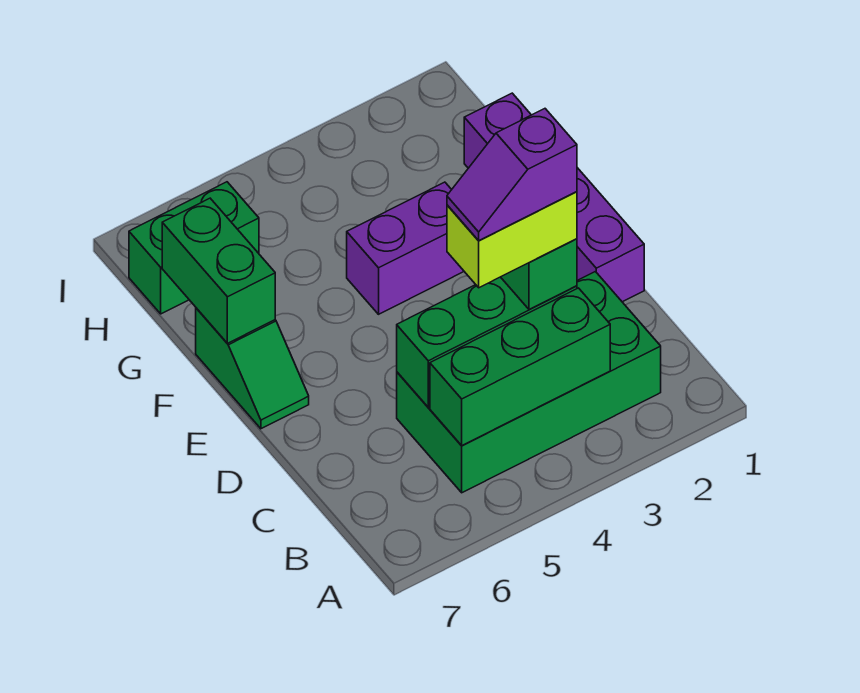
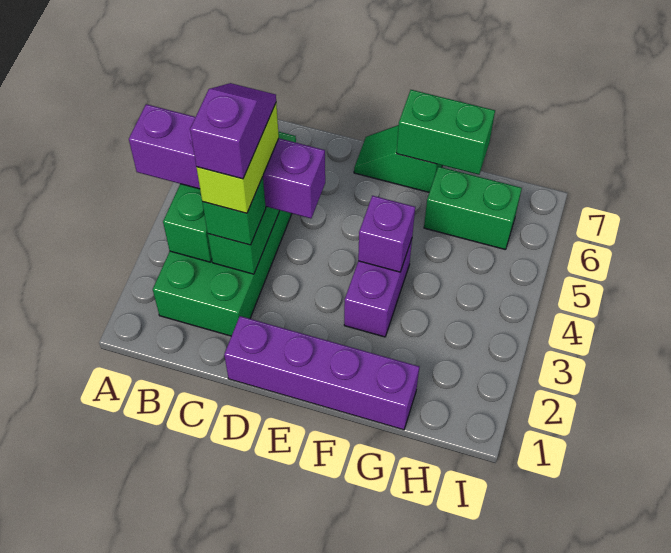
none -> purple brick A4:D4 level 3
none -> purple brick F4 level 2
green brick H6:H7 level 1 -> green brick G6:H6 level 1

